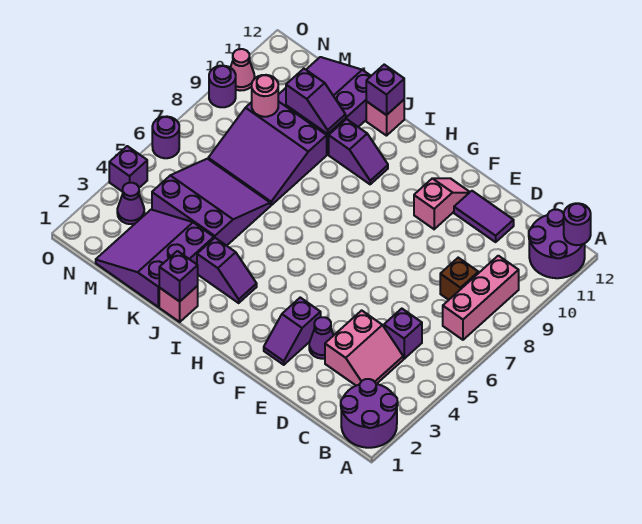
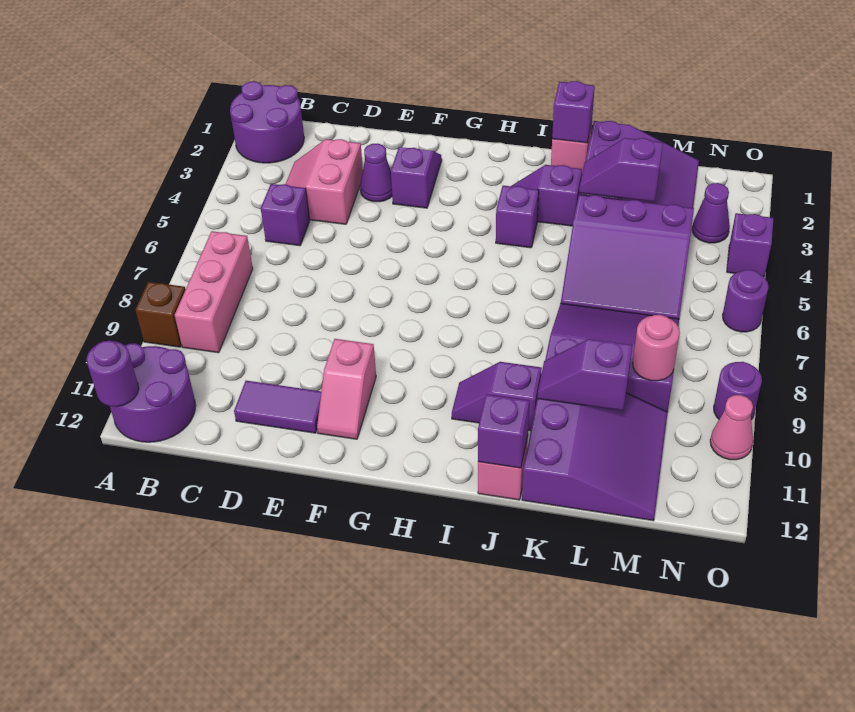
brown brick C8 level 1 -> brown brick A9 level 1
none -> purple brick I4 level 1
none -> purple slope K3:L3 level 2 top L

